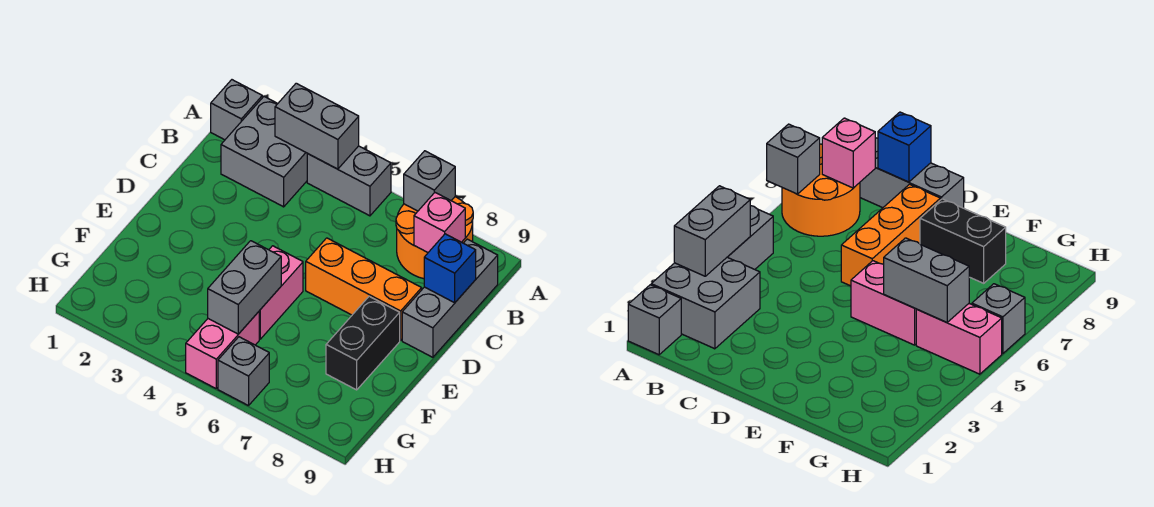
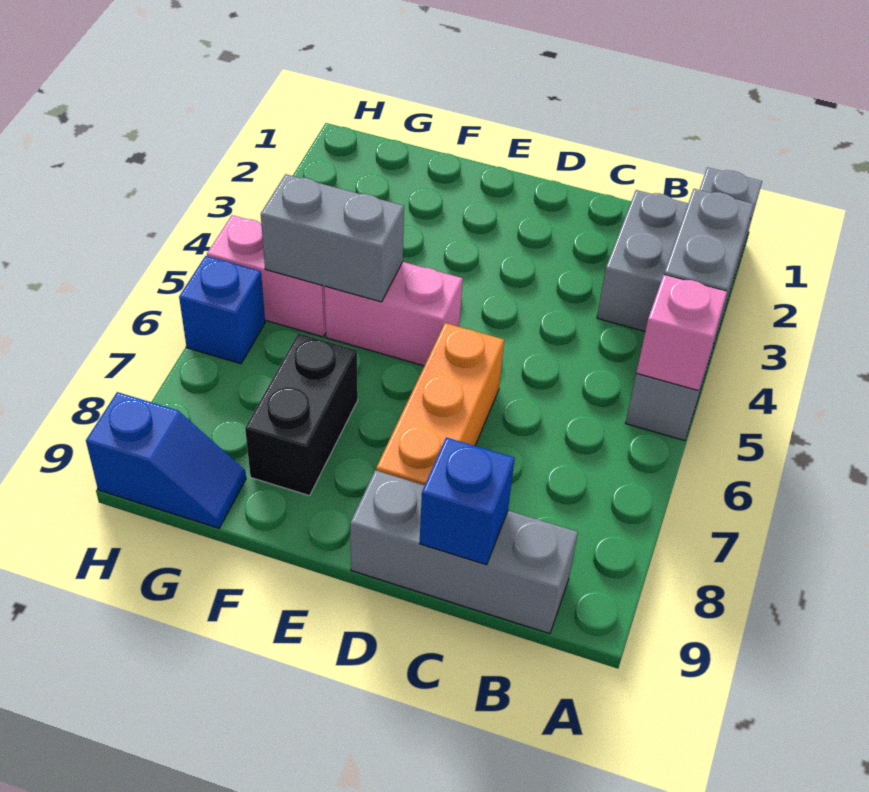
orange round brick A7:B8 level 1 -> none
grey brick A7 level 2 -> none
pink brick B8 level 2 -> pink brick A5 level 2
black brick E8:F8 level 1 -> black brick F7:F8 level 1
none -> blue slope G9:H9 level 1 top H
grey brick H6 level 1 -> blue brick H6 level 1

